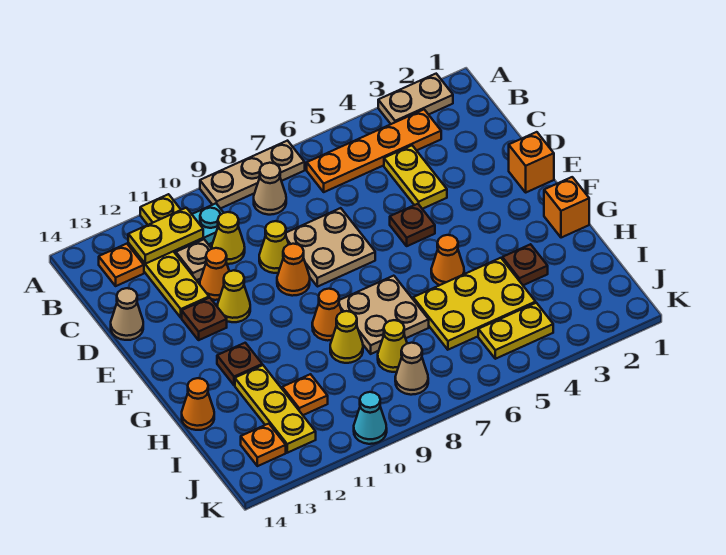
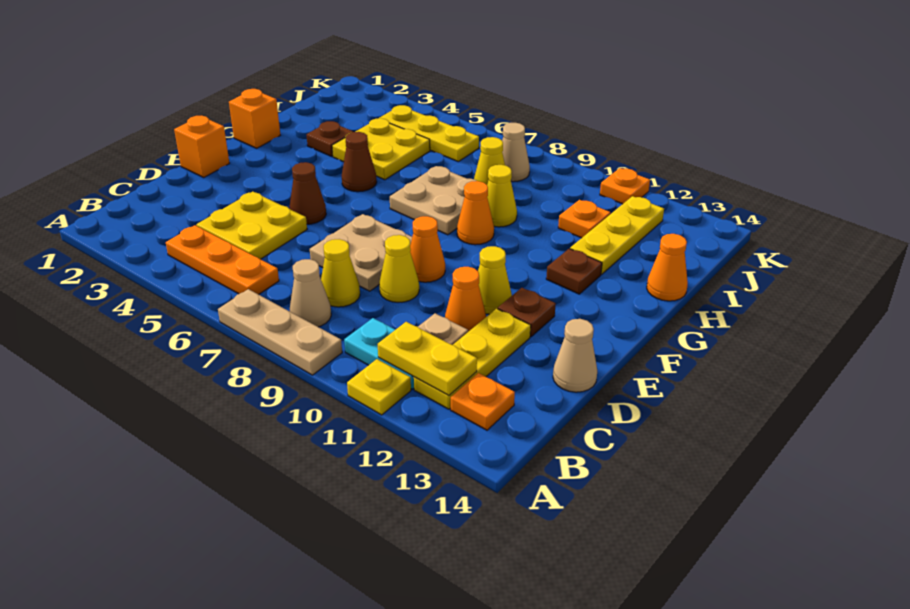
tan plate A2:A3 level 1 -> none
orange plate B3:B6 level 1 -> orange plate B4:B6 level 1
yellow plate C4:D4 level 1 -> yellow plate C4:D5 level 1
yellow cone C10 level 1 -> yellow cone C8 level 1
brown plate E5 level 1 -> brown cone E5 level 1
orange cone G5 level 1 -> brown cone G5 level 1
yellow plate H4:I6 level 1 -> yellow plate H4:I5 level 1
yellow plate J4:J5 level 1 -> yellow plate J4:J6 level 1
orange plate J13 level 1 -> orange plate K11 level 1
cyan cone K10 level 1 -> none

